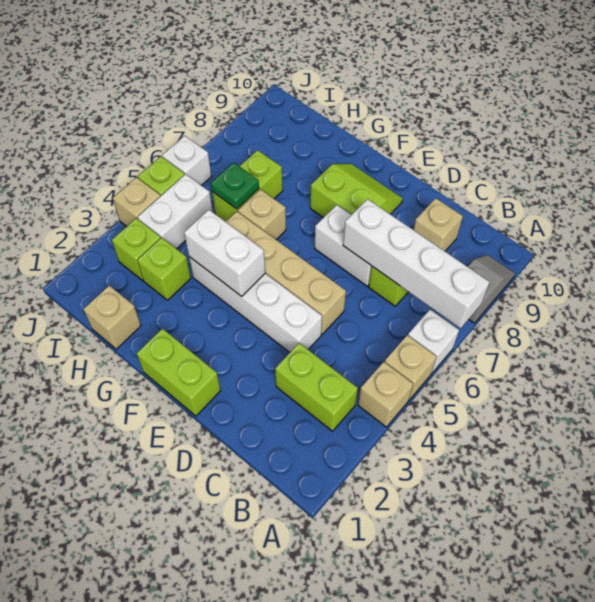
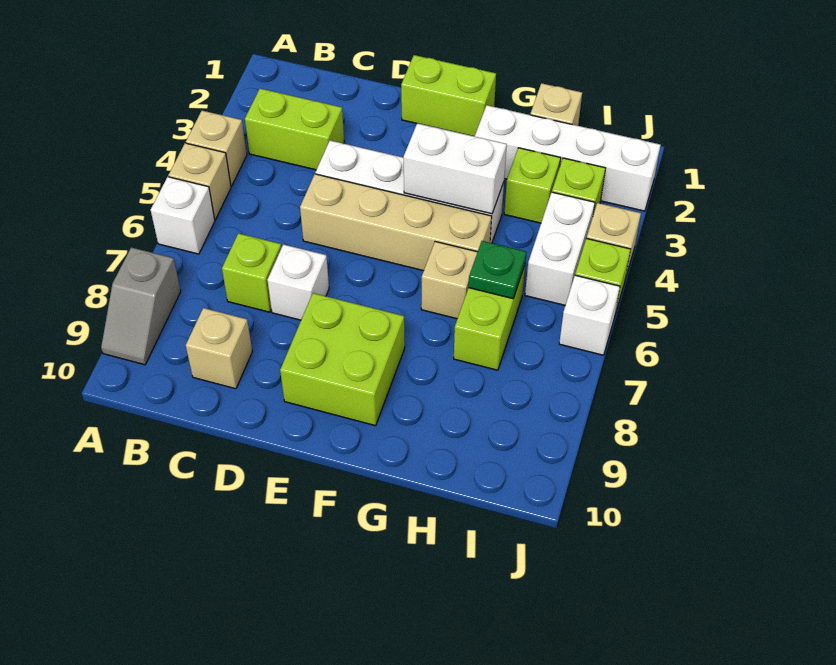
white brick A7:D7 level 2 -> white brick G2:J2 level 1
white brick D7:E7 level 1 -> white brick D7 level 1
lime slope E8:F9 level 1 top 8 -> lime brick E8:F9 level 1

